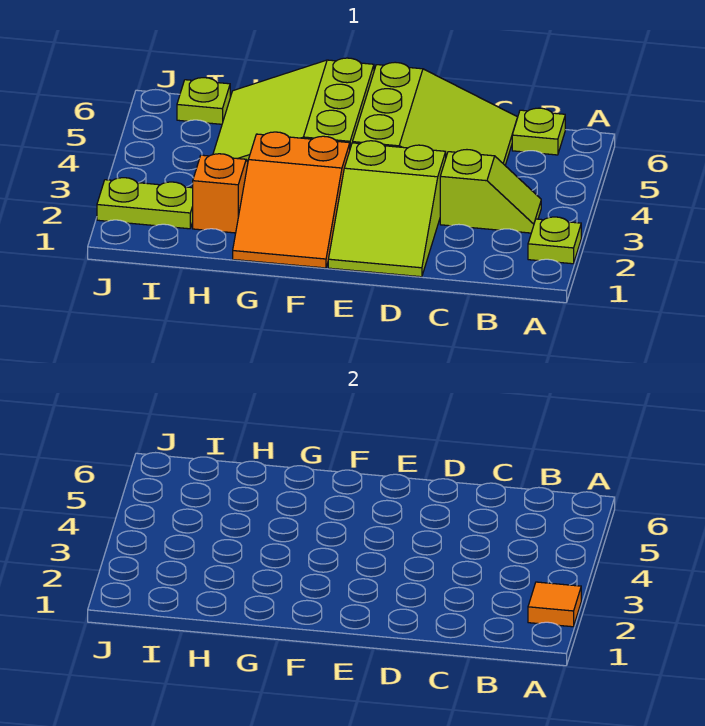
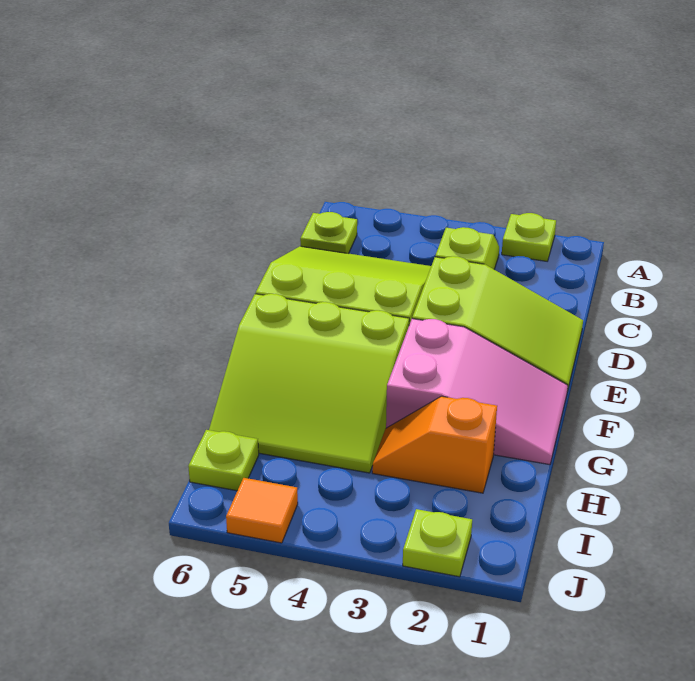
orange tile A2 level 2 -> orange tile J5 level 1
orange slope F1:G3 level 1 top 3 -> pink slope F1:G3 level 1 top 3
lime plate I2:J2 level 1 -> lime plate J2 level 1

